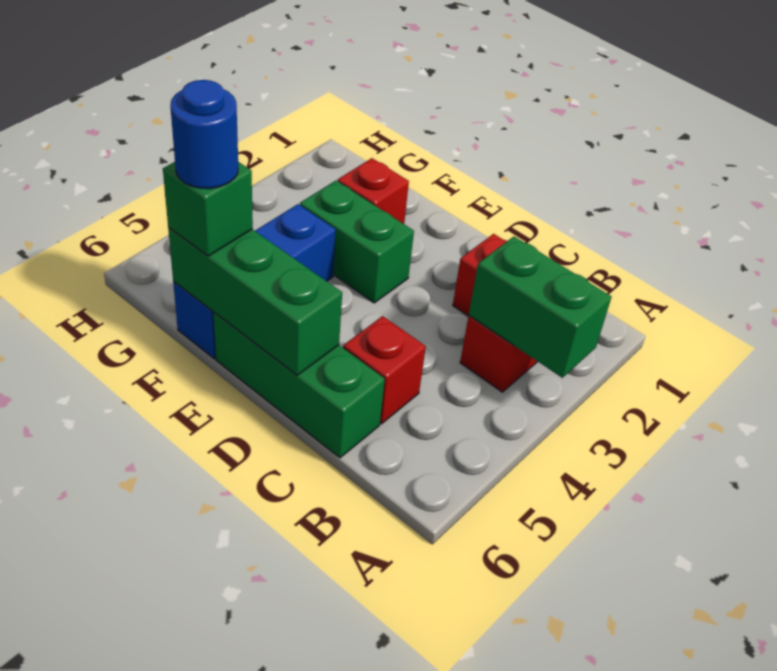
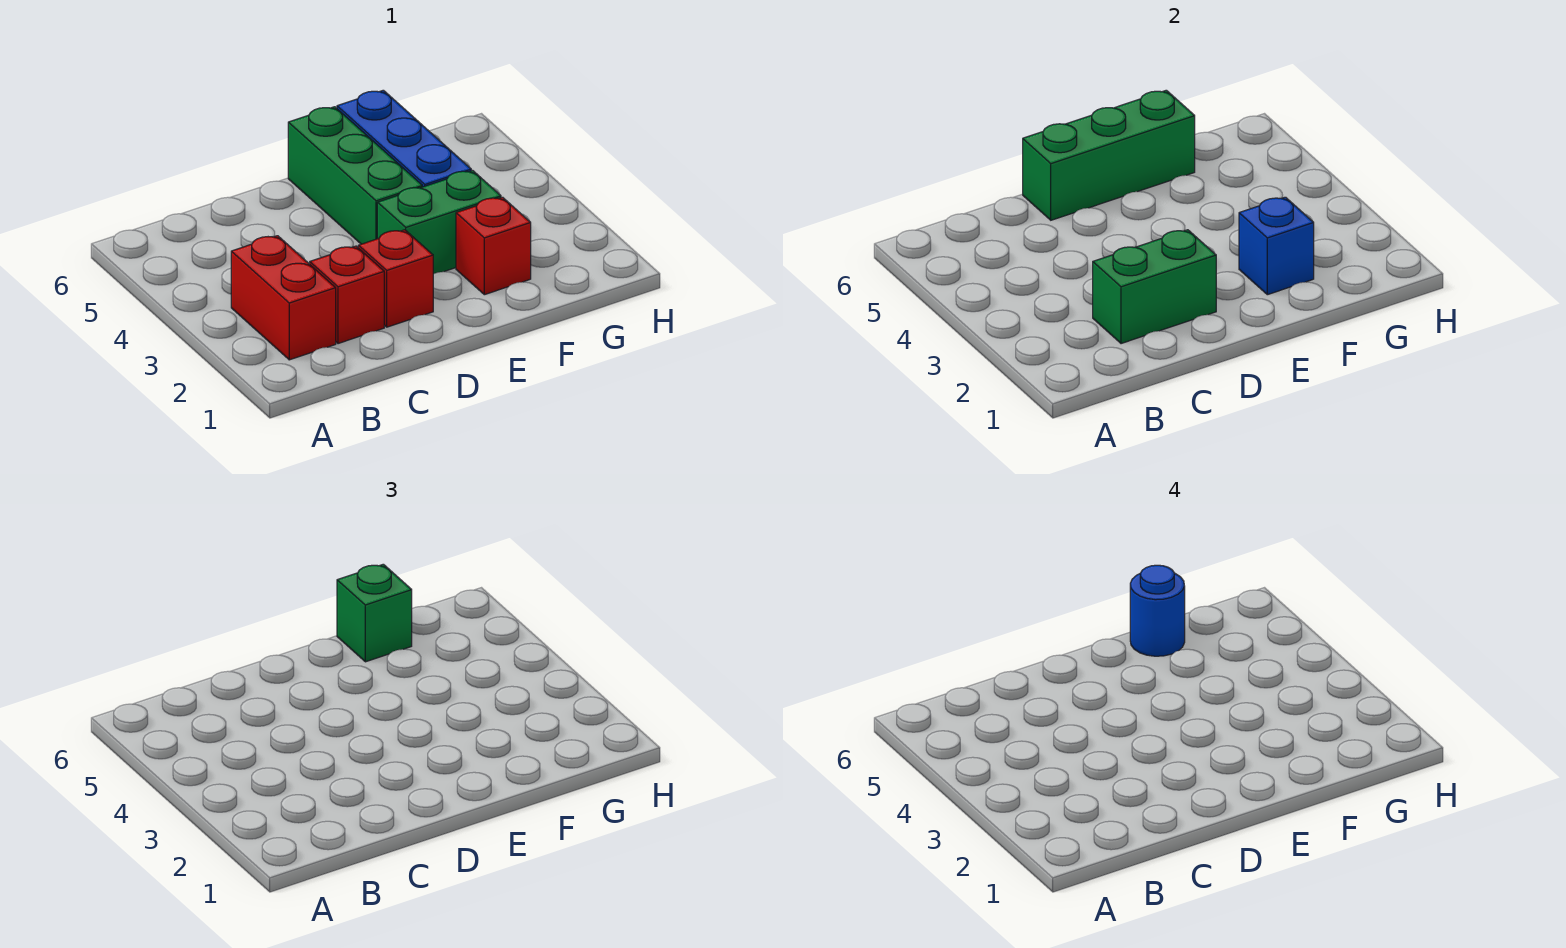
green brick A3:B3 level 2 -> green brick C2:D2 level 2
red brick C5 level 1 -> red brick D2 level 1
green brick C6:E6 level 1 -> green brick E4:E6 level 1
none -> blue brick F2 level 2

